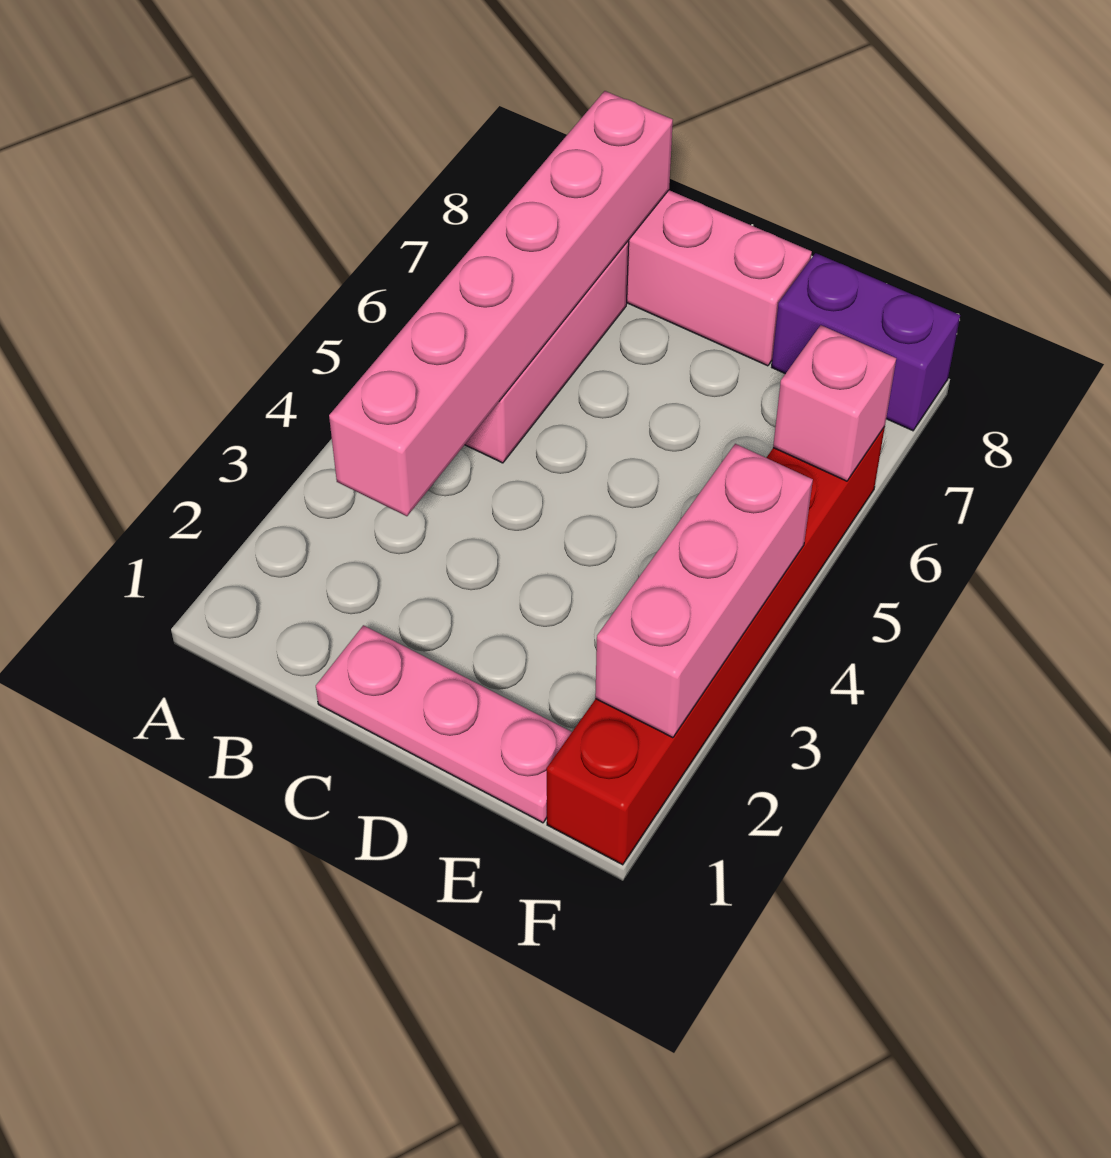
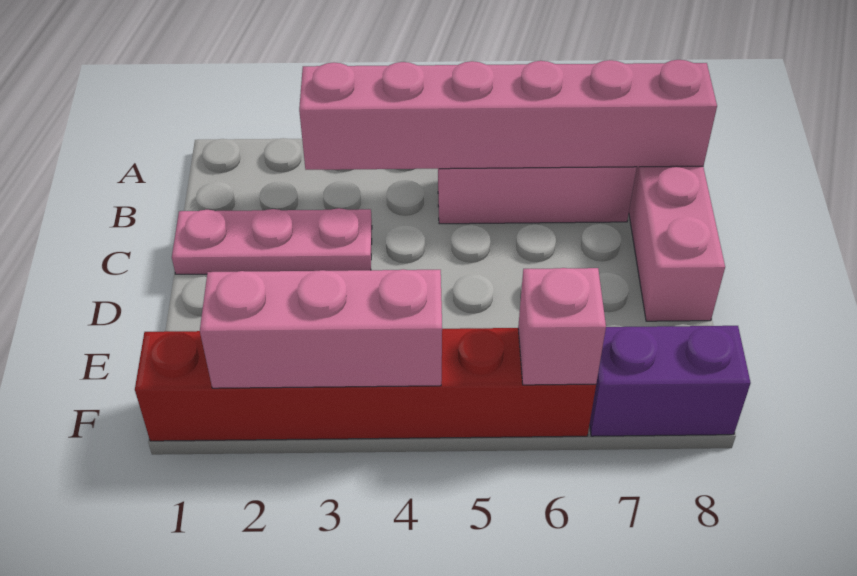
pink plate C1:E1 level 1 -> pink plate C1:C3 level 1
purple brick E8:F8 level 1 -> purple brick F7:F8 level 1

